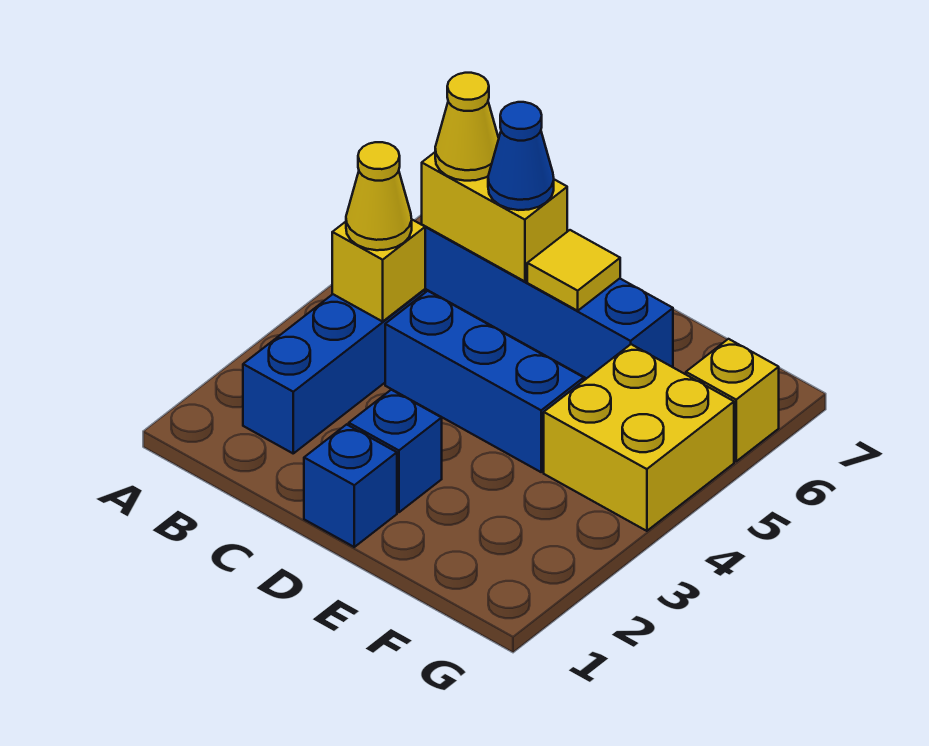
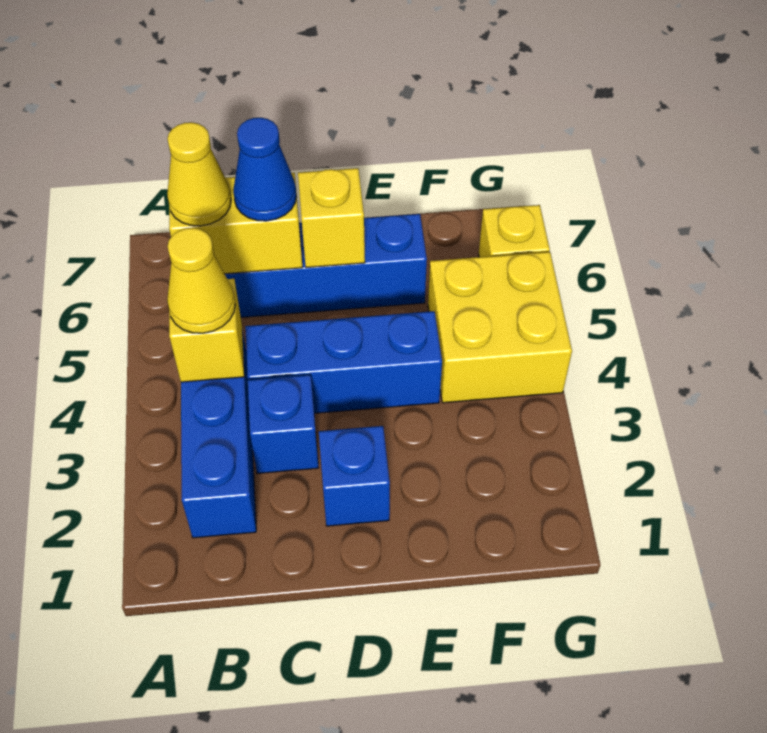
blue brick D1 level 1 -> blue brick C3 level 1
yellow tile D6 level 2 -> yellow brick D6 level 2

